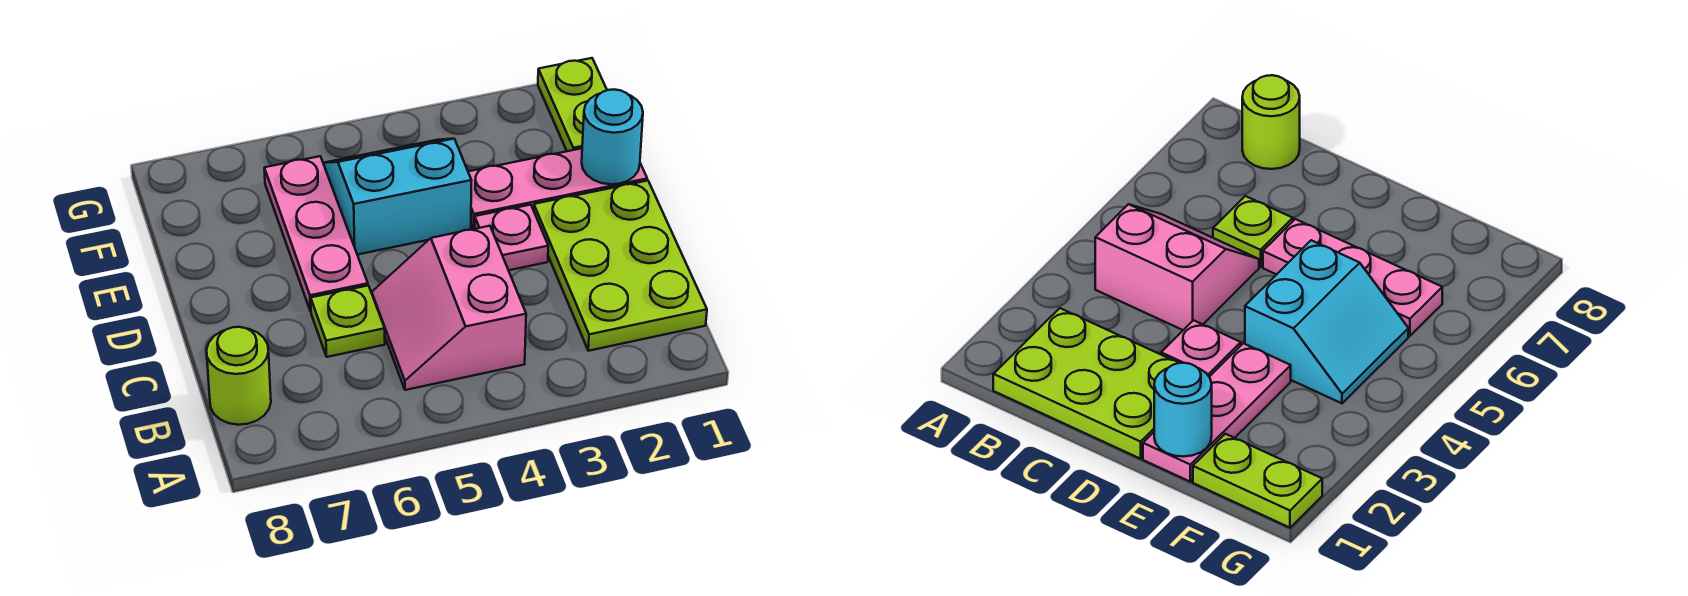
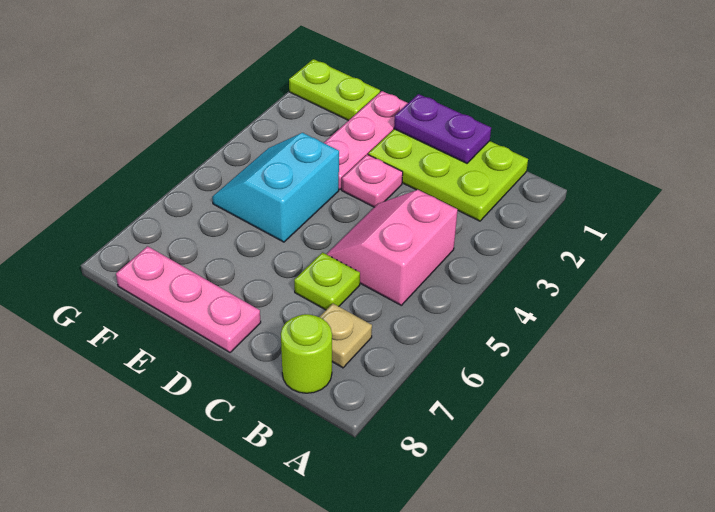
pink slope B4:C5 level 1 top 4 -> pink slope B4:C5 level 1 top B
none -> tan plate B7 level 1
none -> purple plate C1:D1 level 2
pink plate D6:F6 level 1 -> pink plate D8:F8 level 1
cyan round brick E1 level 2 -> none

